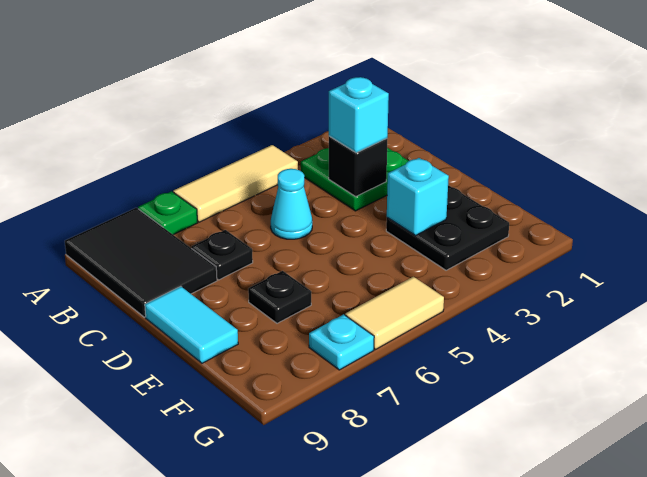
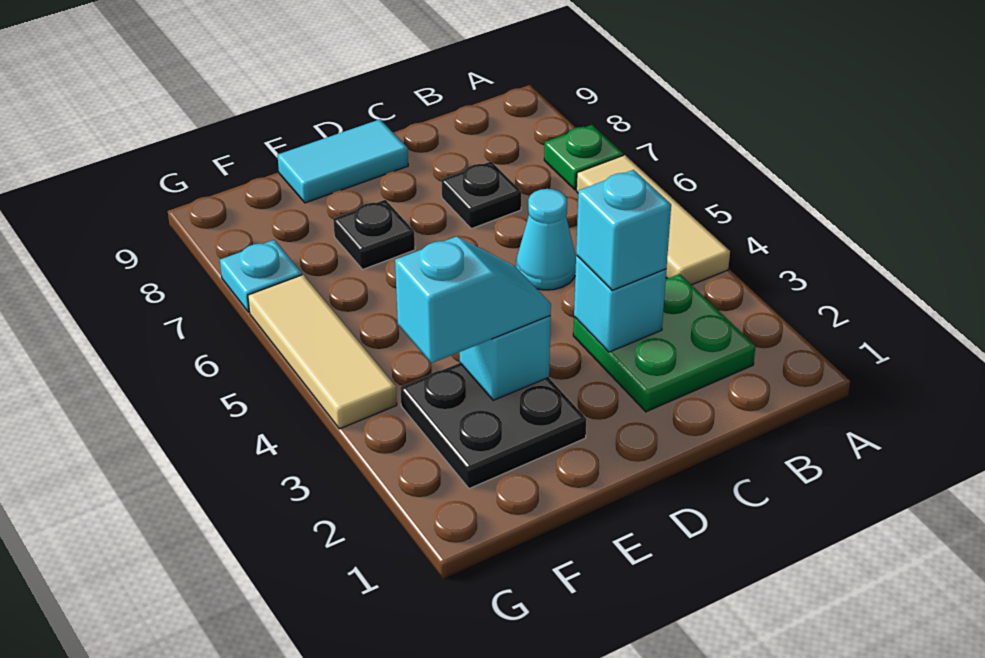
black tile A8:C9 level 1 -> none
black brick C3 level 2 -> cyan brick C3 level 2
none -> cyan slope E3:F3 level 3 top F
tan tile G5:G6 level 1 -> tan tile G4:G6 level 1

